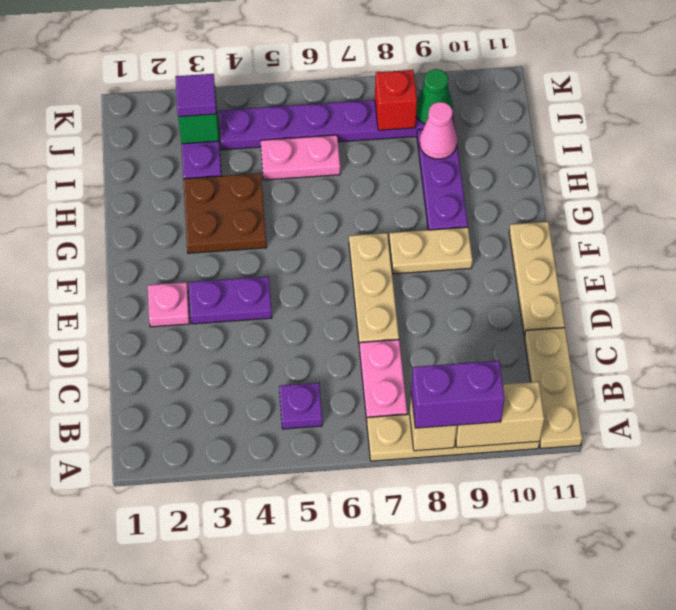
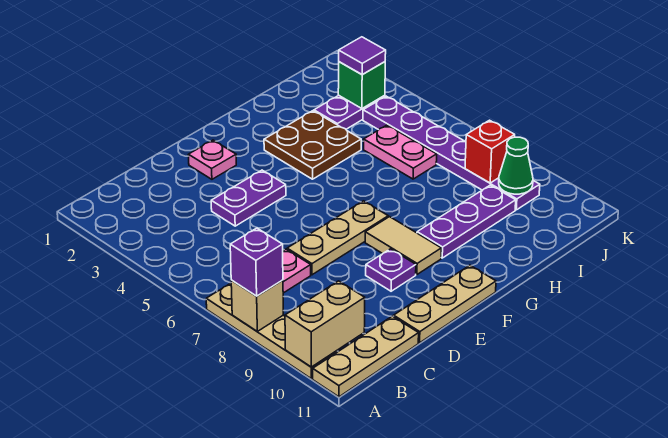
purple brick A8:A9 level 3 -> purple brick A8 level 3
tan brick A9:A10 level 2 -> tan brick A10:B10 level 2
purple plate B5 level 1 -> purple plate E9 level 1
purple plate E3:E4 level 1 -> purple plate D4:E4 level 1
tan plate F8:F9 level 1 -> tan tile F8:F9 level 1
pink cone I9 level 2 -> none

